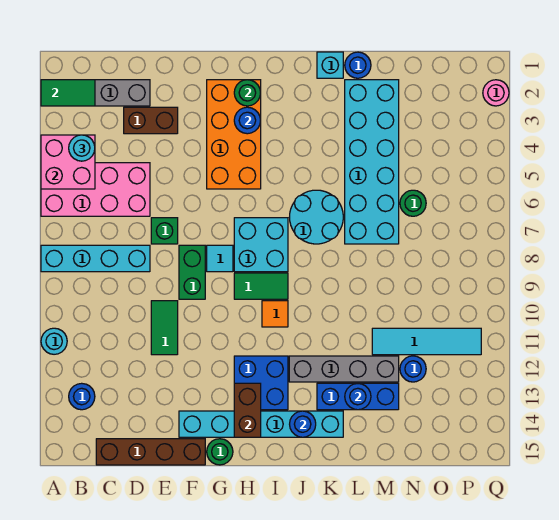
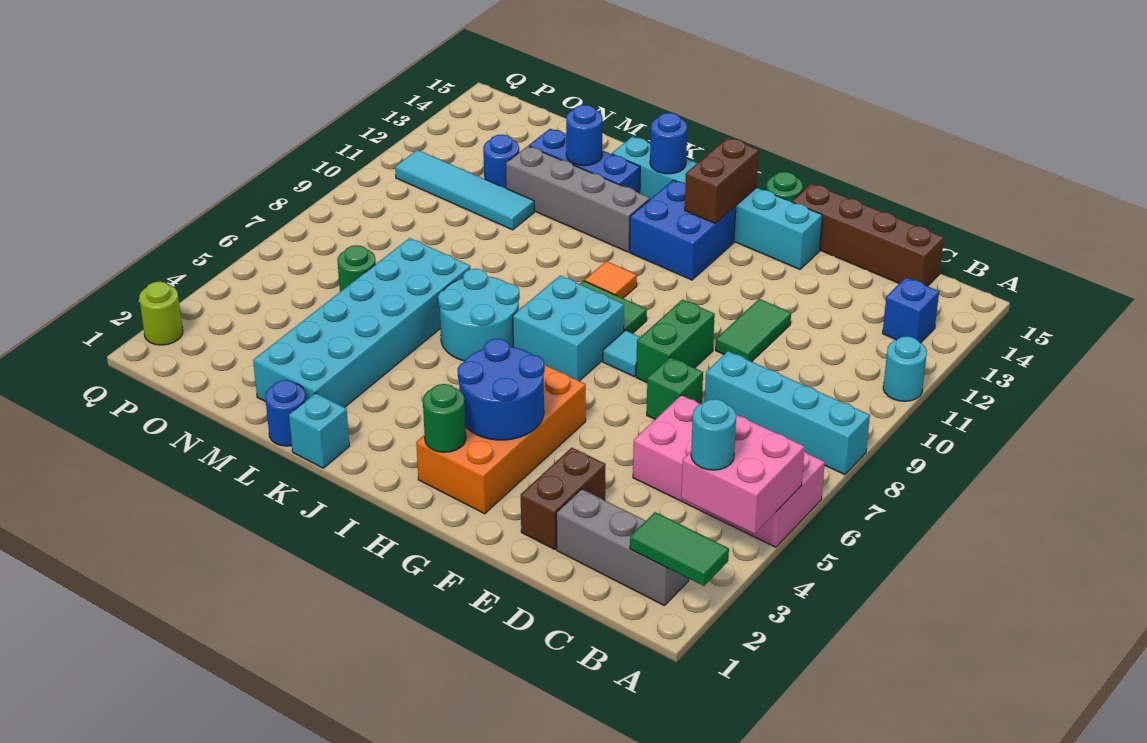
blue round brick B13 level 1 -> blue brick B13 level 1
brown brick D3:E3 level 1 -> brown brick E2:E3 level 1
blue round brick H3 level 2 -> blue round brick G3:H4 level 2
pink round brick Q2 level 1 -> lime round brick Q2 level 1

